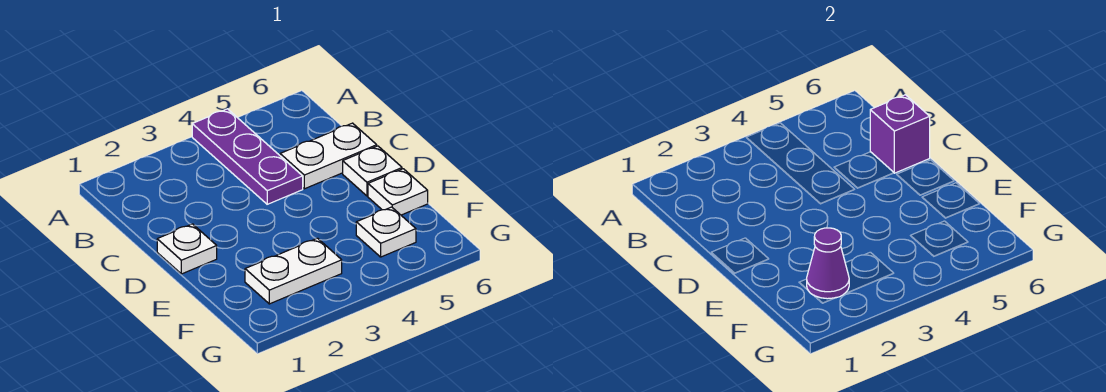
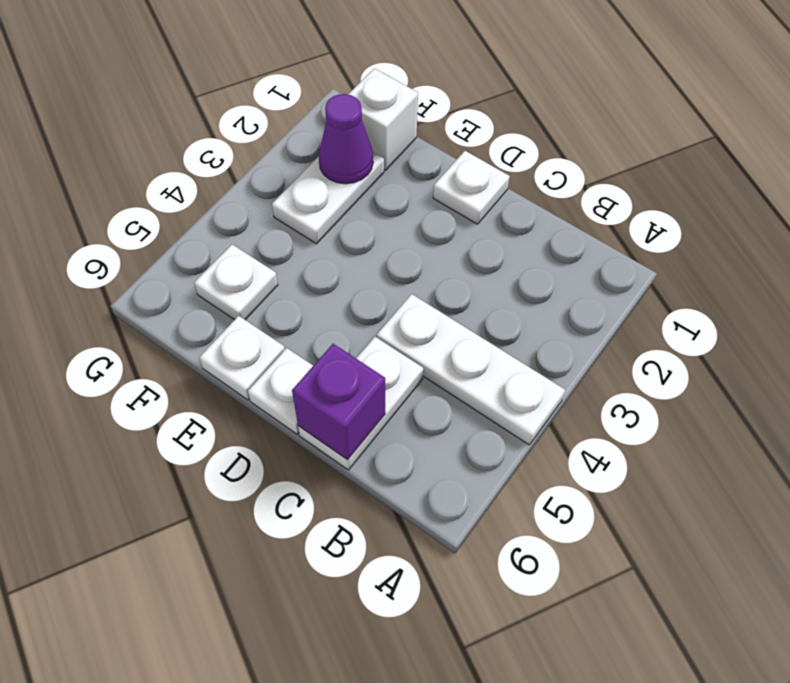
purple plate A4:C4 level 1 -> white plate A4:C4 level 1
none -> white brick F1 level 1

